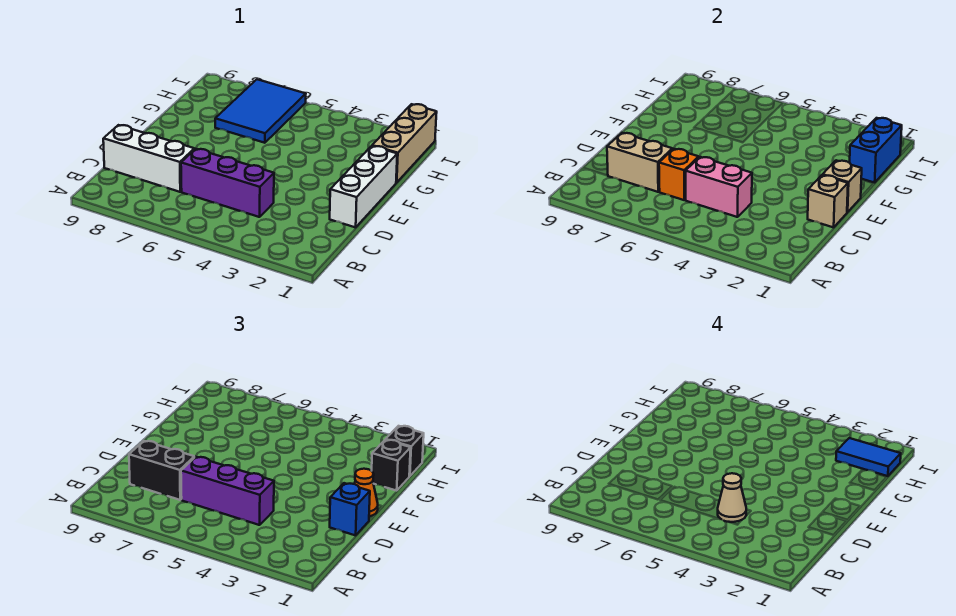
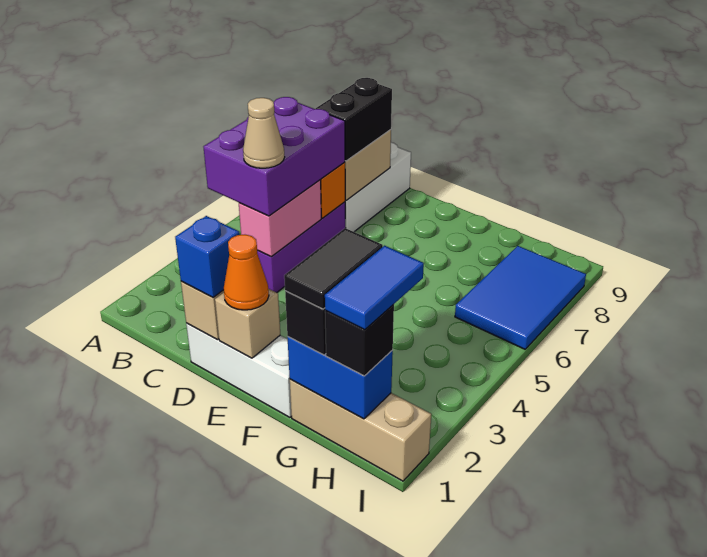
purple brick C4:C6 level 3 -> purple brick B4:C6 level 3
none -> black tile G1:G2 level 4
blue tile G6:I7 level 1 -> blue tile H6:I8 level 1

